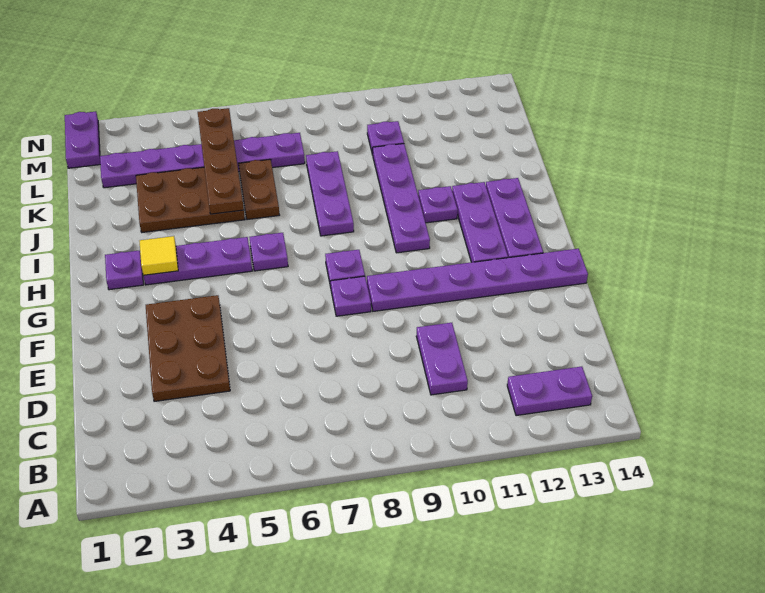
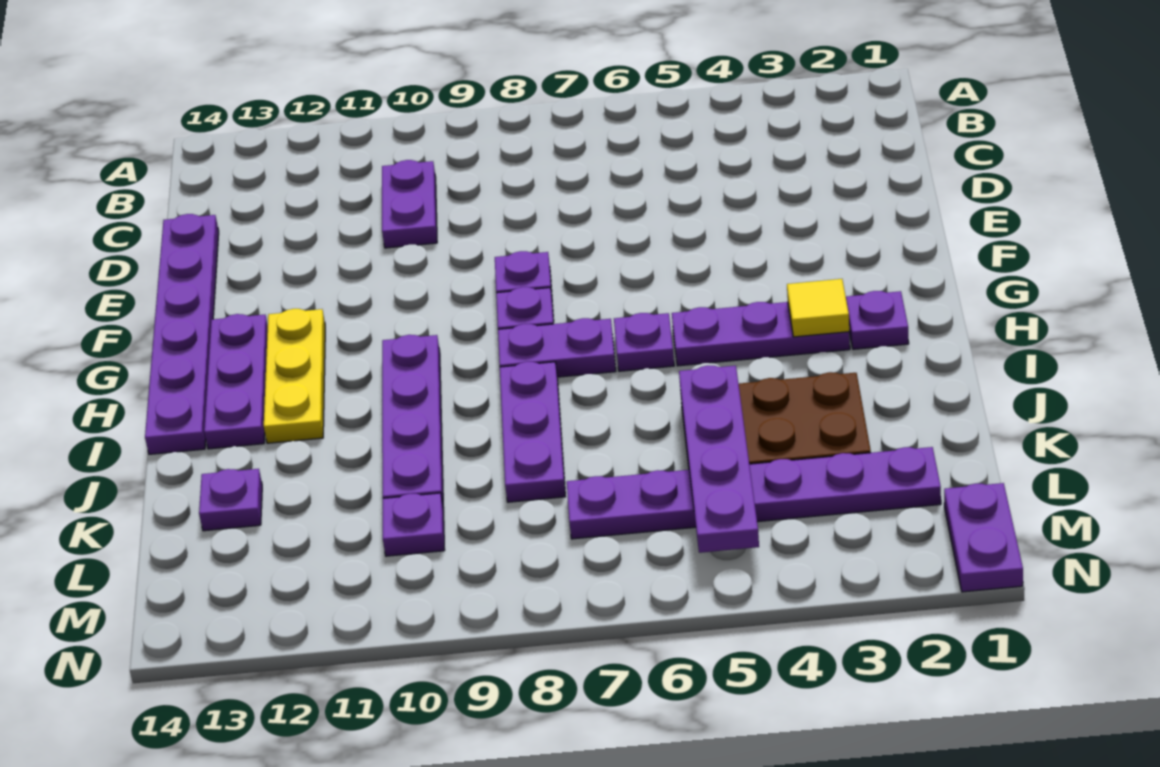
purple plate B12:B13 level 1 -> purple plate H7:H8 level 1
brown plate D3:F4 level 1 -> none
purple plate F9:F14 level 1 -> purple plate D14:I14 level 1
purple plate G12:I12 level 1 -> yellow plate G12:I12 level 1
purple plate I11 level 1 -> purple plate K13 level 1
brown plate J5:M5 level 2 -> purple plate J5:M5 level 2
brown plate J6:K6 level 1 -> none

